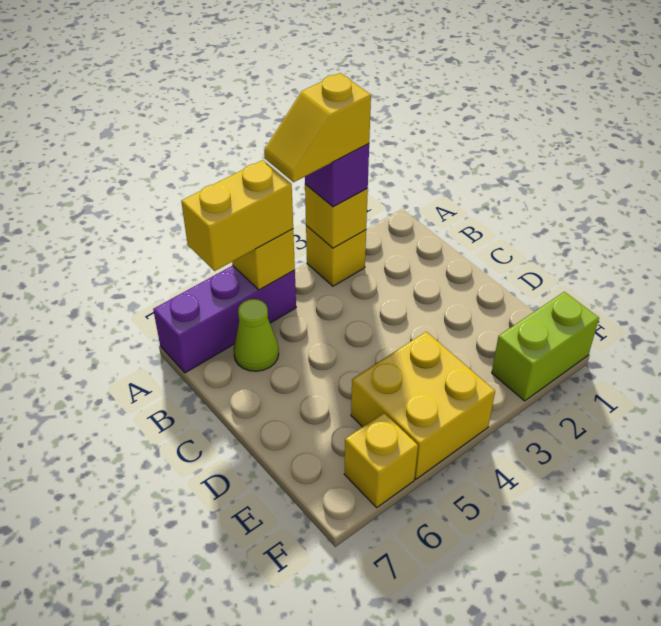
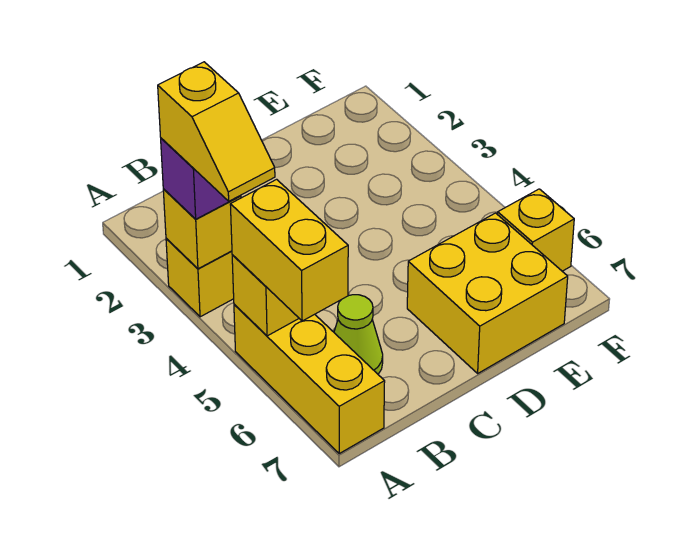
purple brick A5:A7 level 1 -> yellow brick A5:A7 level 1
yellow brick E4:F5 level 1 -> yellow brick D6:E7 level 1
lime brick F1:F2 level 1 -> none

